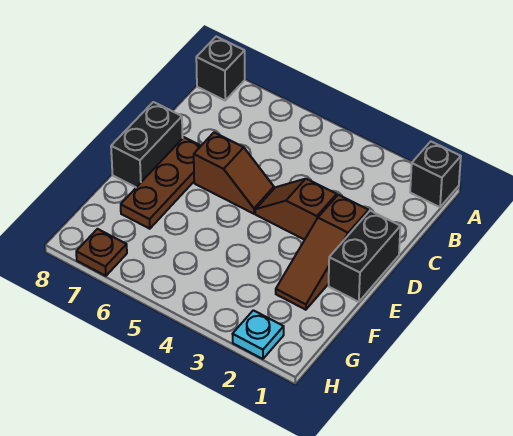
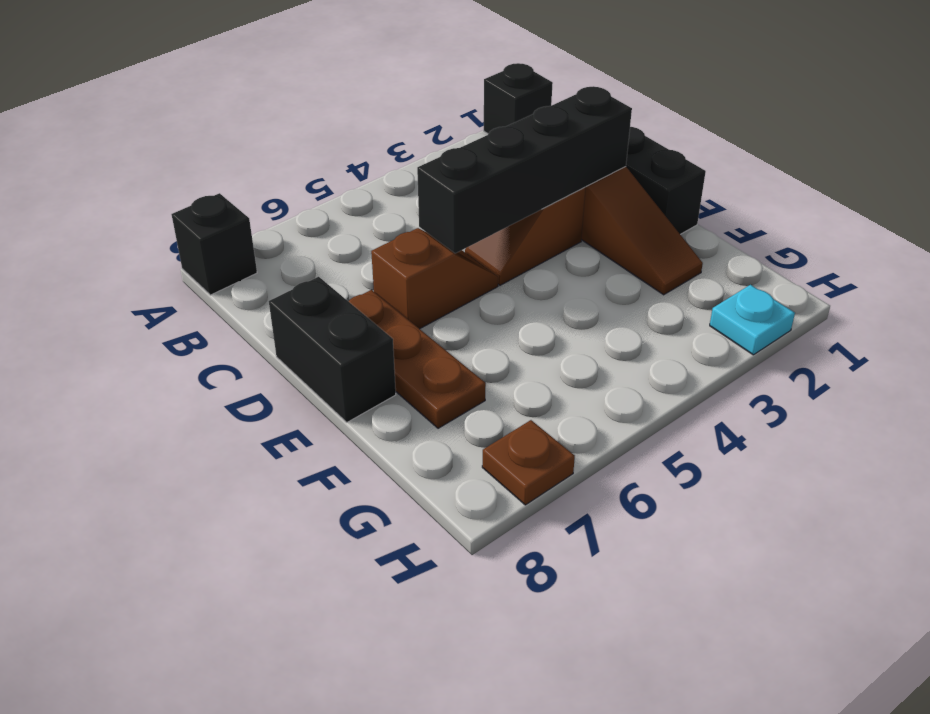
none -> black brick D2:D5 level 2

